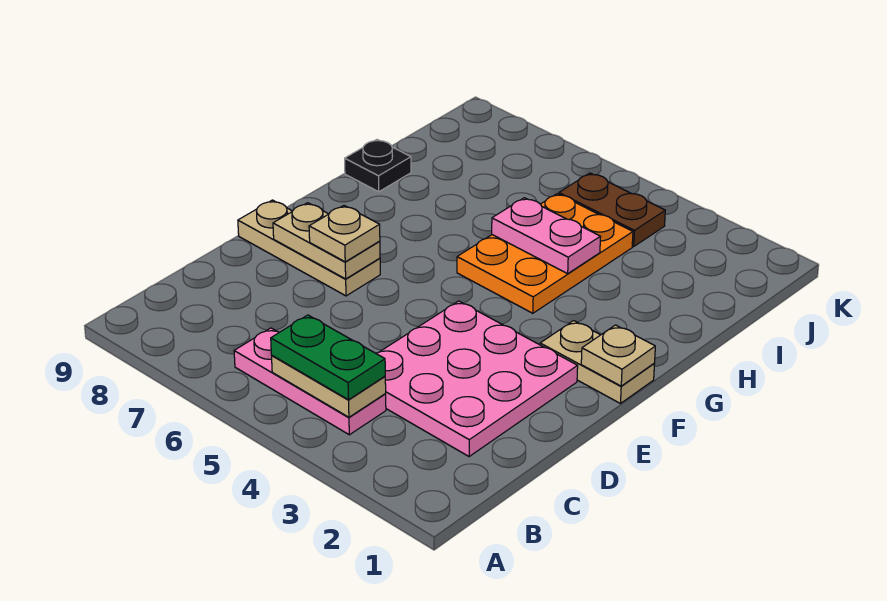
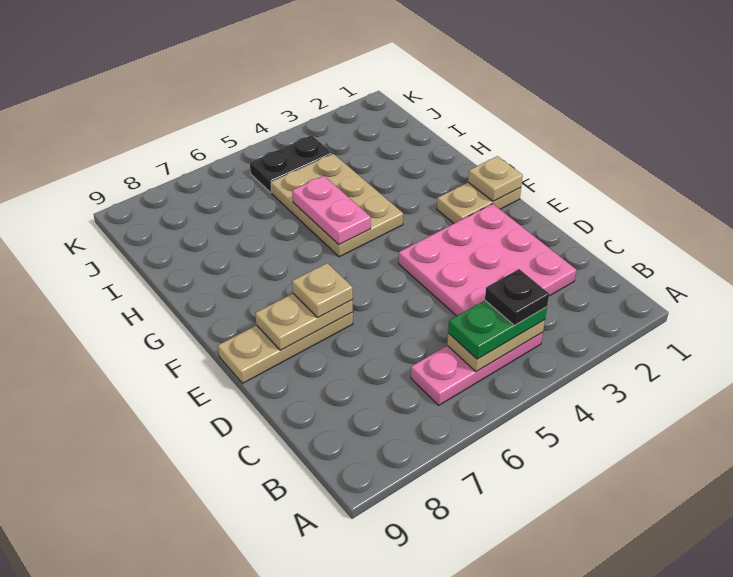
orange plate G4:I5 level 1 -> tan plate G4:I5 level 1
pink plate H4:H5 level 2 -> pink plate G5:H5 level 2
black plate H9 level 1 -> black plate B4 level 4
brown plate J4:J5 level 1 -> black plate J4:J5 level 1

